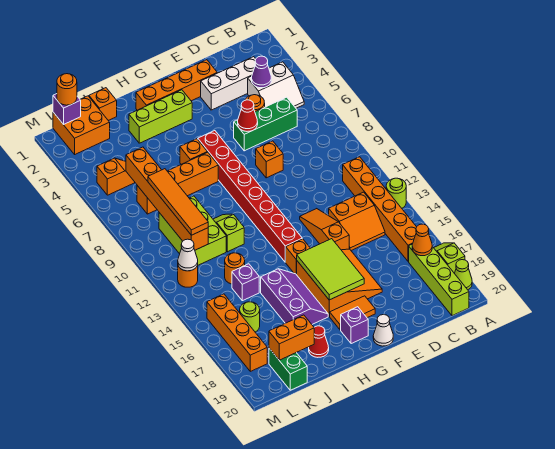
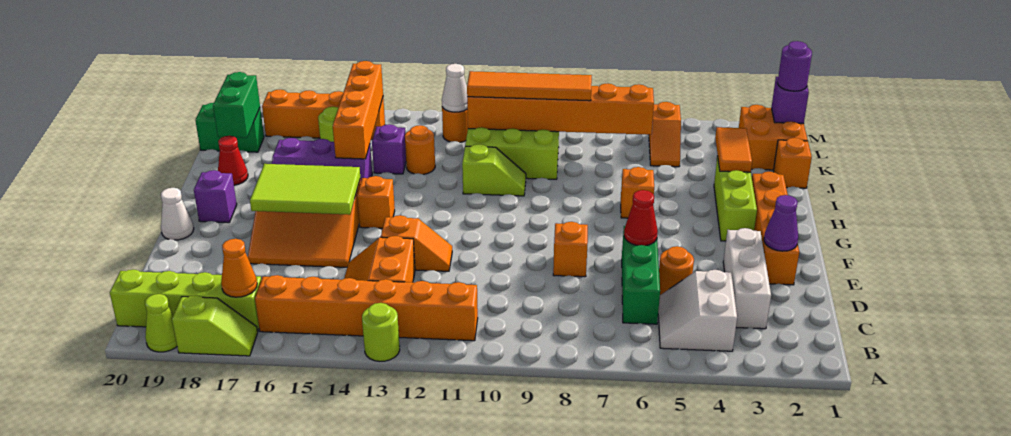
purple cone C4 level 2 -> purple cone E2 level 2
orange slope E12:E14 level 1 top 14 -> orange slope E12:E13 level 1 top 13
orange tile F18:G18 level 1 -> orange tile I3:J3 level 2
red brick G6:G13 level 1 -> none
orange brick H7:K7 level 1 -> orange brick I15:L15 level 2
orange brick J19:K19 level 2 -> green brick J19:K19 level 2
orange round brick L1 level 3 -> purple round brick L1 level 3

